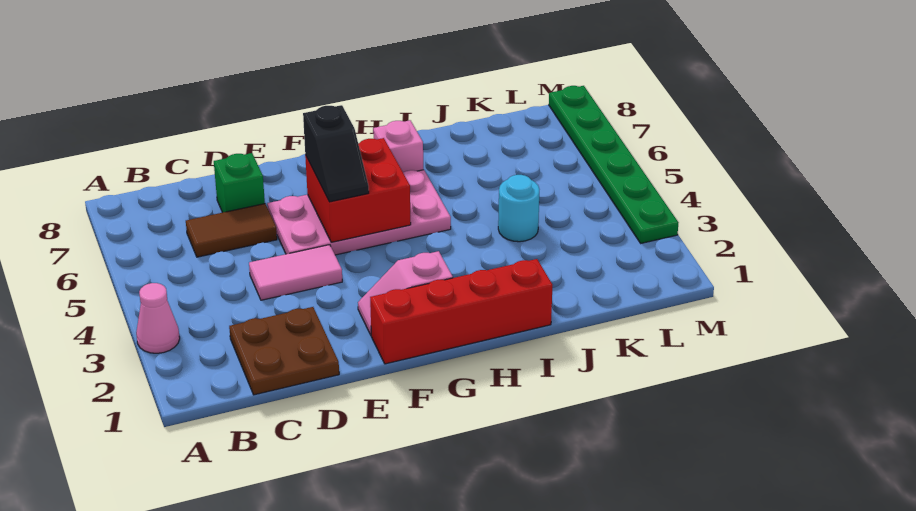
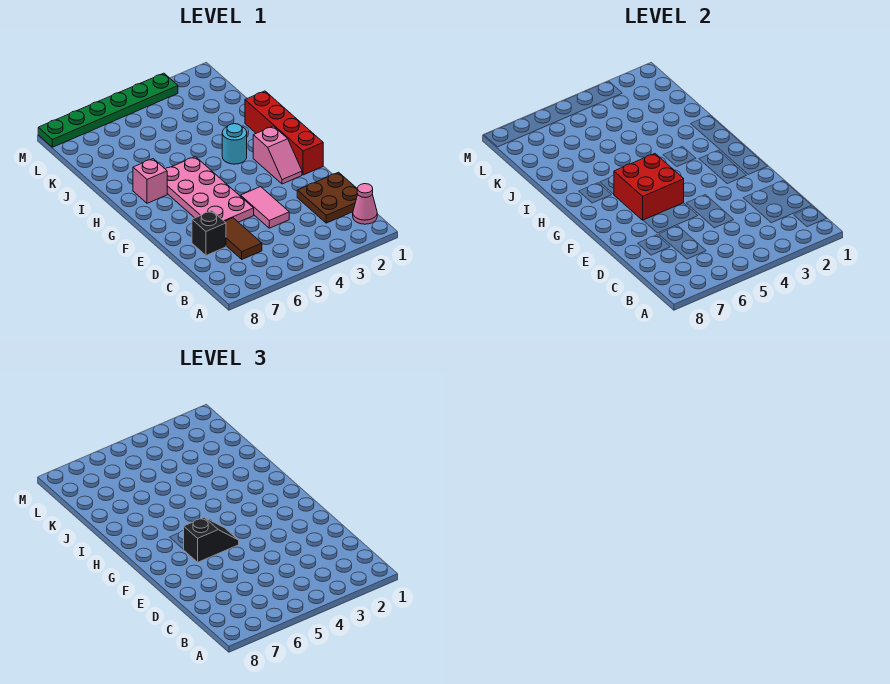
pink cone A3 level 1 -> pink cone B1 level 1
green brick D7 level 1 -> black brick D7 level 1
cyan round brick J4 level 1 -> cyan round brick H3 level 1

